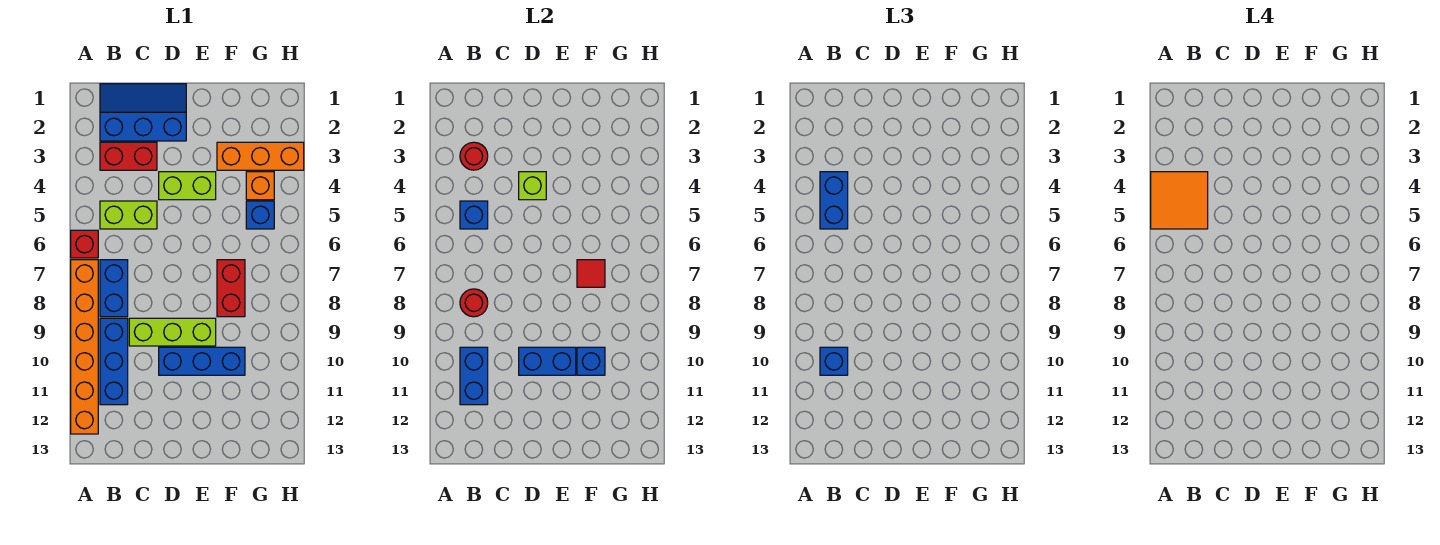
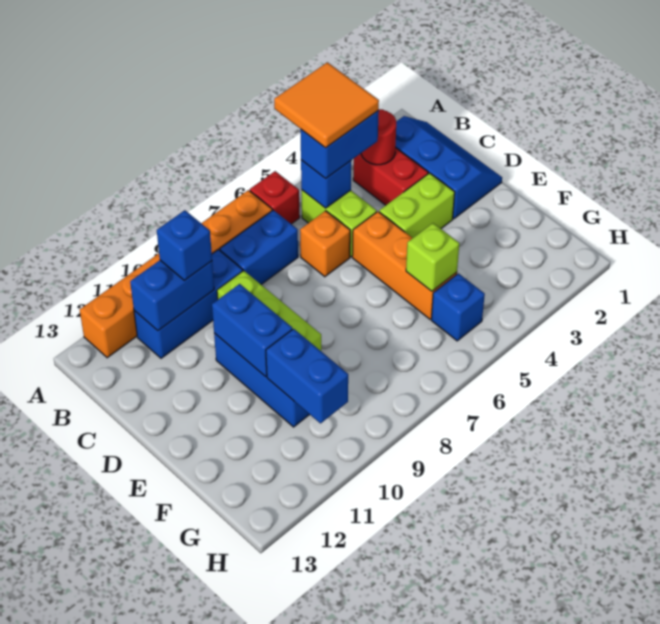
red round brick B8 level 2 -> none
lime brick D4:E4 level 1 -> lime brick D3:D4 level 1
lime brick D4 level 2 -> lime brick F5 level 2
orange brick F3:H3 level 1 -> orange brick D5:F5 level 1
red brick F7:F8 level 1 -> none
red tile F7 level 2 -> none
blue brick F10 level 2 -> blue brick F10:G10 level 2
orange brick G4 level 1 -> orange brick C6 level 1

